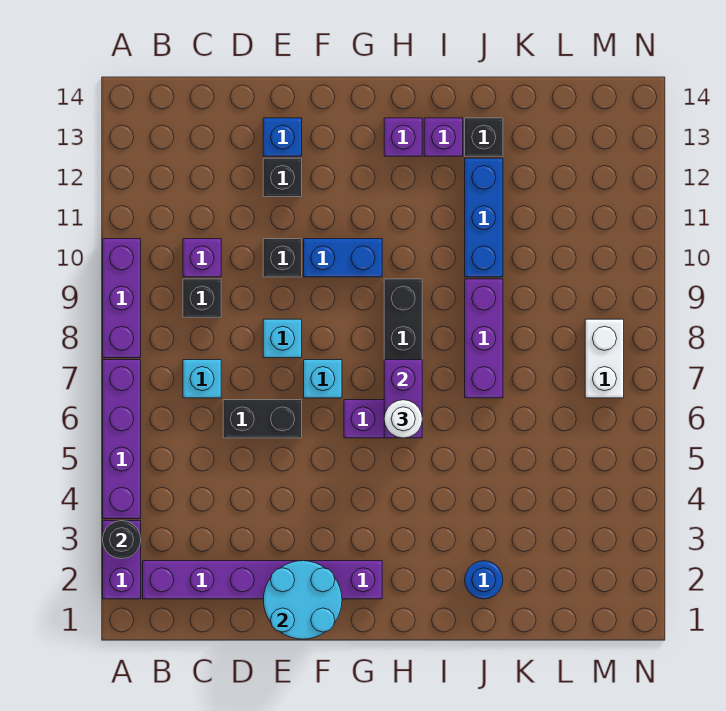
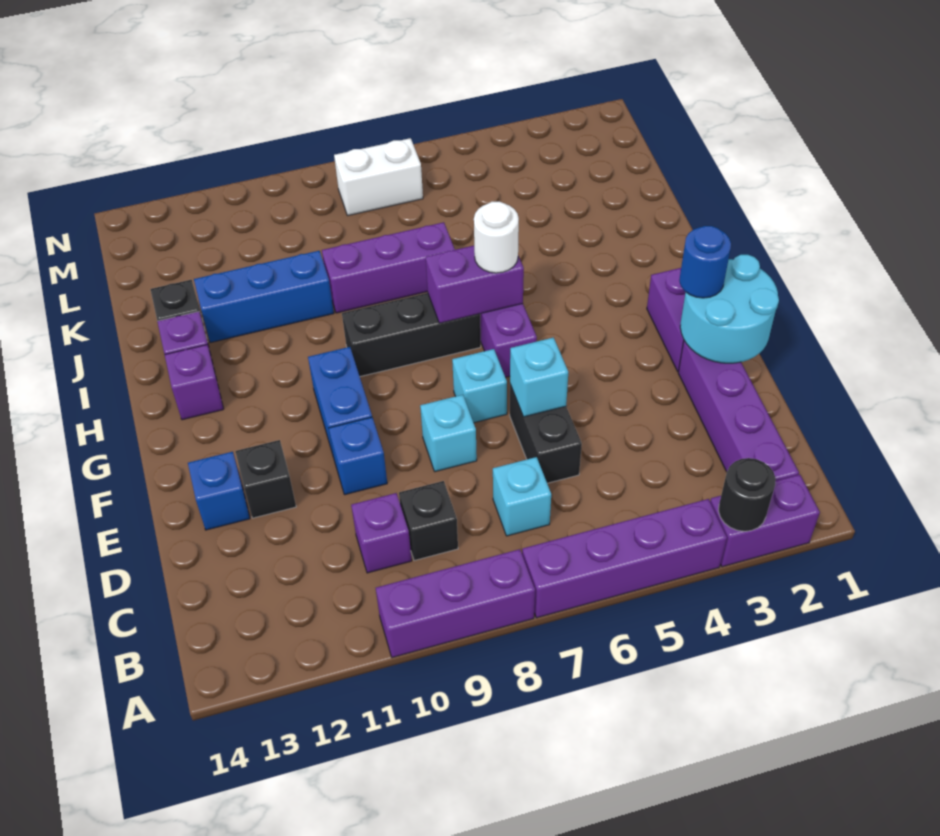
none -> cyan brick E6 level 2
black brick E10 level 1 -> blue brick E10 level 1
blue round brick J2 level 1 -> blue round brick F2 level 3

